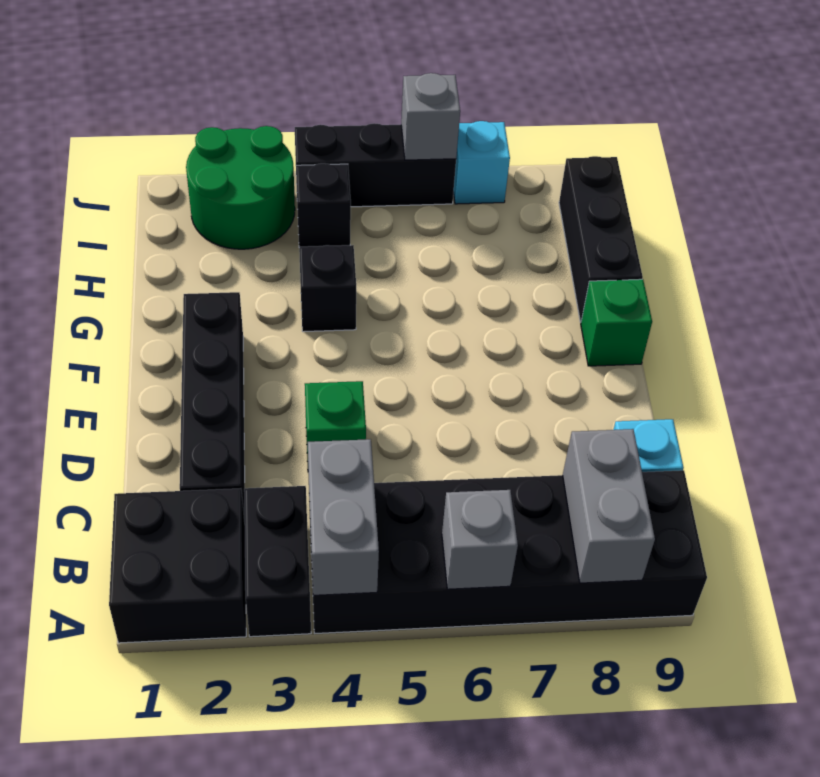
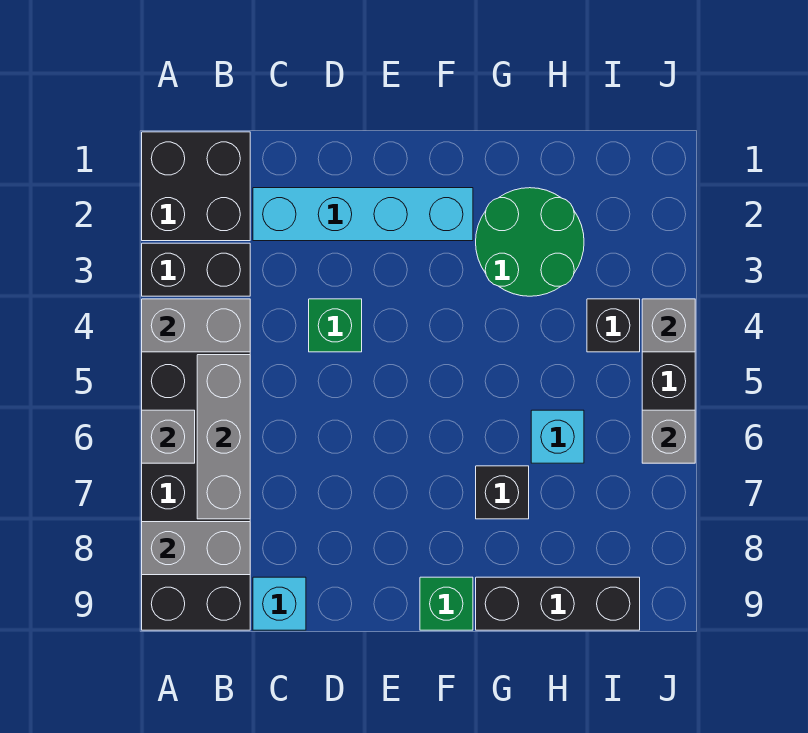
none -> grey brick B5:B7 level 2
black brick C2:F2 level 1 -> cyan brick C2:F2 level 1
black brick G4 level 1 -> black brick G7 level 1
green round brick I2:J3 level 1 -> green round brick G2:H3 level 1
none -> grey brick J4 level 2
cyan brick J7 level 1 -> cyan brick H6 level 1

